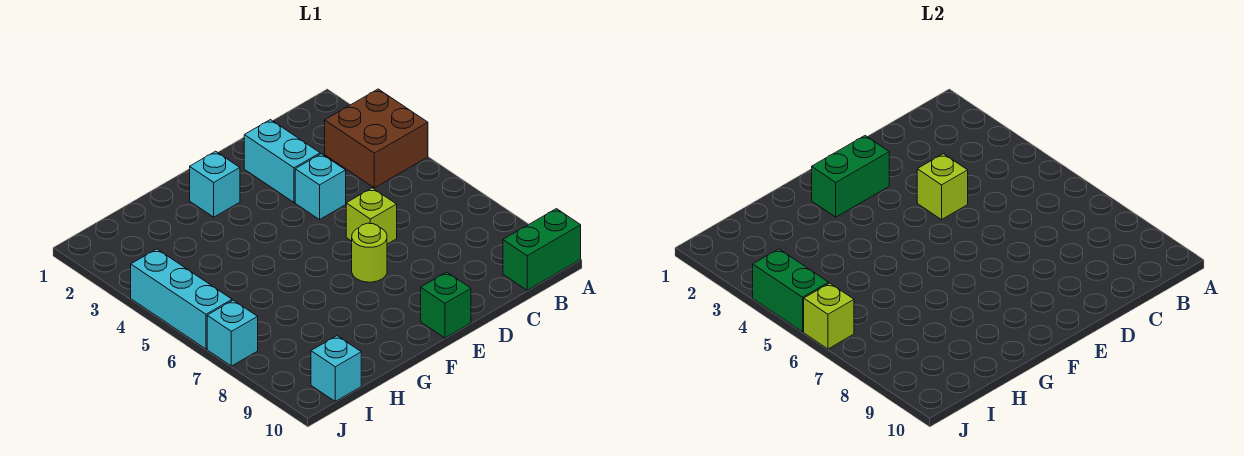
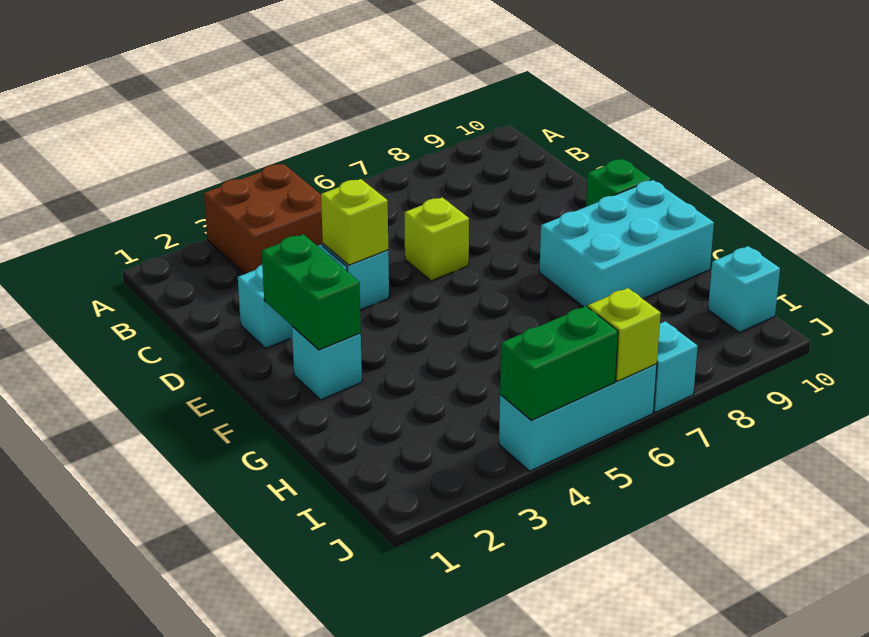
green brick A10:B10 level 1 -> none
lime round brick E7 level 1 -> none
none -> cyan brick F8:G10 level 1

